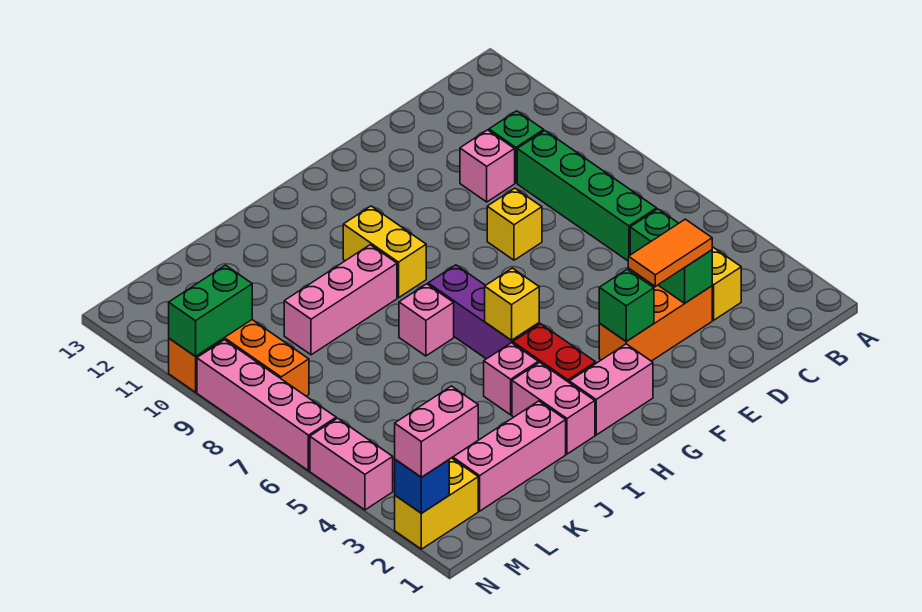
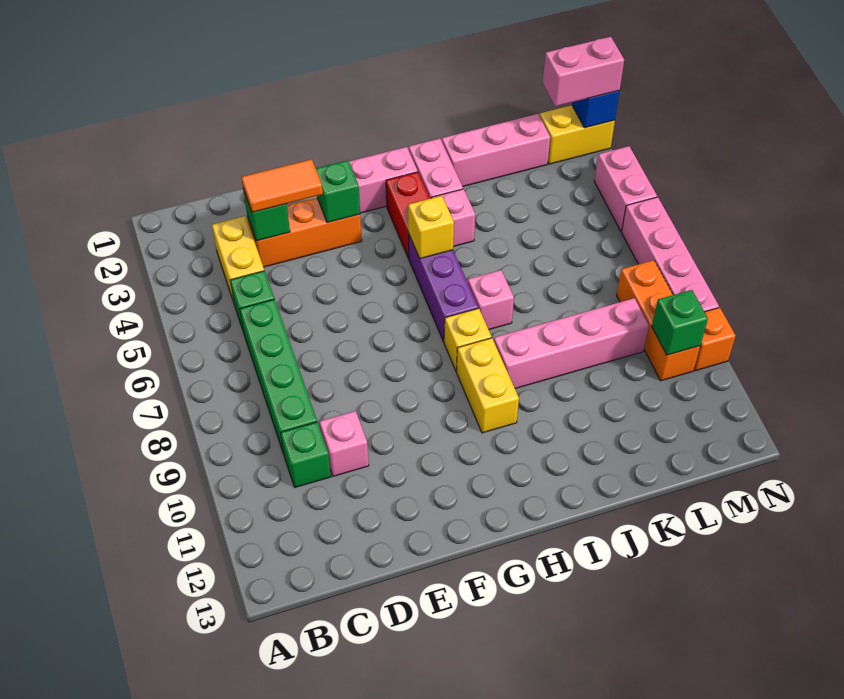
yellow brick E8 level 1 -> yellow brick H8 level 1
pink brick I9:K9 level 1 -> pink brick I9:L9 level 1
green brick M10:N10 level 2 -> green brick M10 level 2

